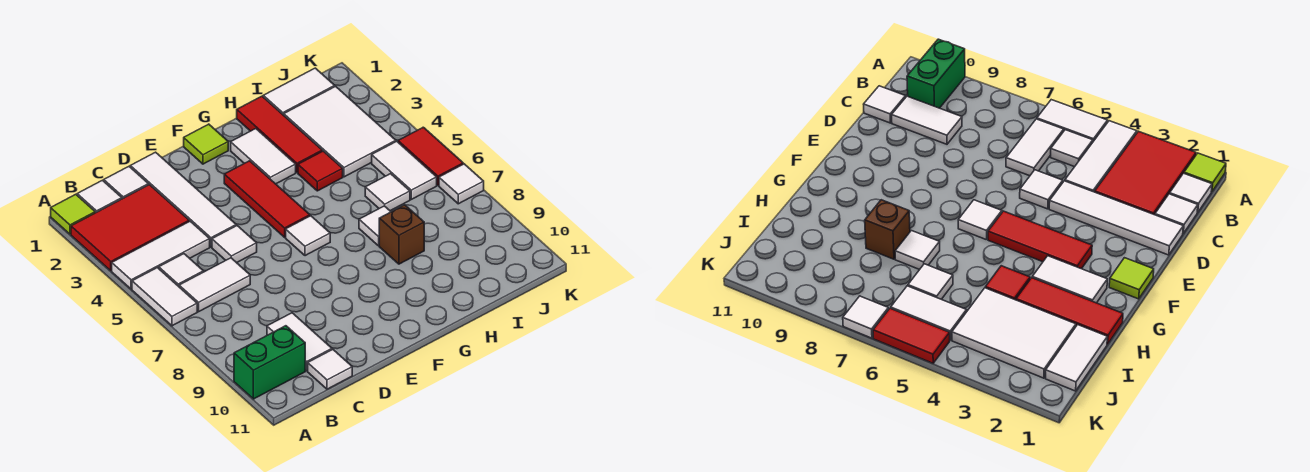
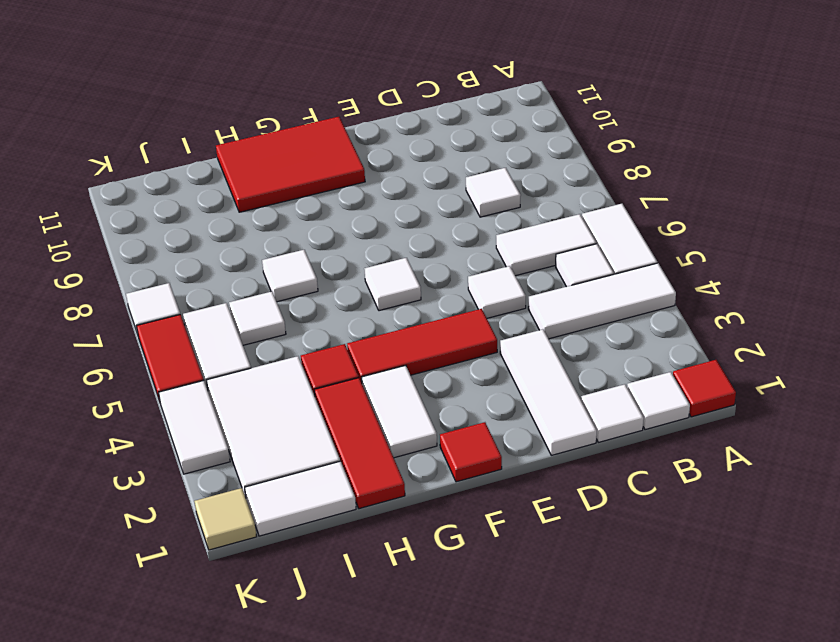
lime tile A1 level 1 -> red tile A1 level 1
red tile A2:C3 level 1 -> red tile F10:H11 level 1
green brick A10:B10 level 1 -> none
white tile C9:C10 level 1 -> white tile K3:K4 level 1
white tile C11 level 1 -> white tile C8 level 1
white tile D1:D4 level 1 -> white tile D1:D3 level 1
lime tile F1 level 1 -> red tile F1 level 1
red tile F3:F5 level 1 -> red tile E4:G4 level 1
brown brick H8 level 1 -> none
none -> tan tile K1 level 1

